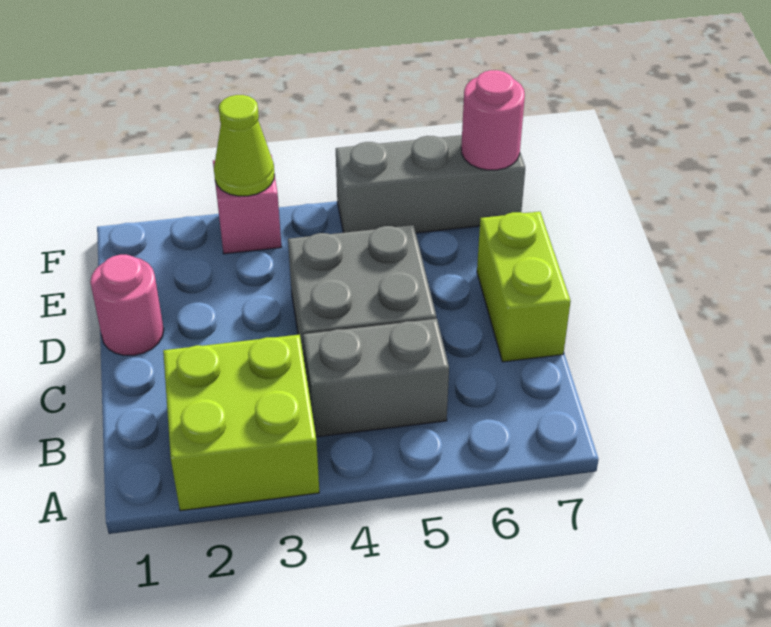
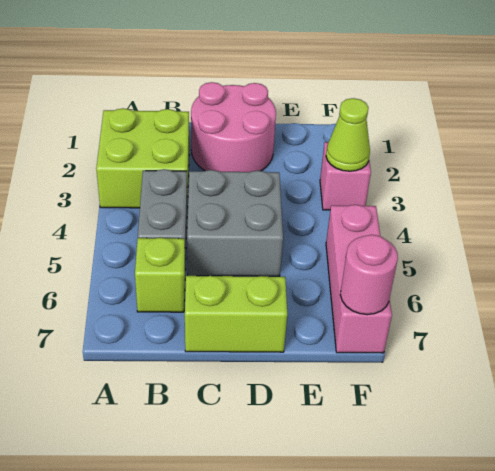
none -> lime brick B6 level 1
pink round brick D1 level 1 -> pink round brick C1:D2 level 1
grey brick F5:F7 level 1 -> pink brick F5:F7 level 1

